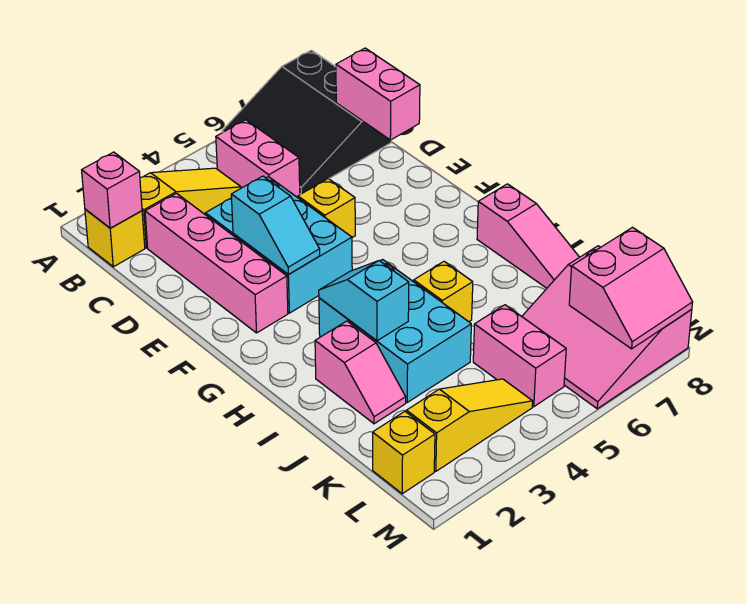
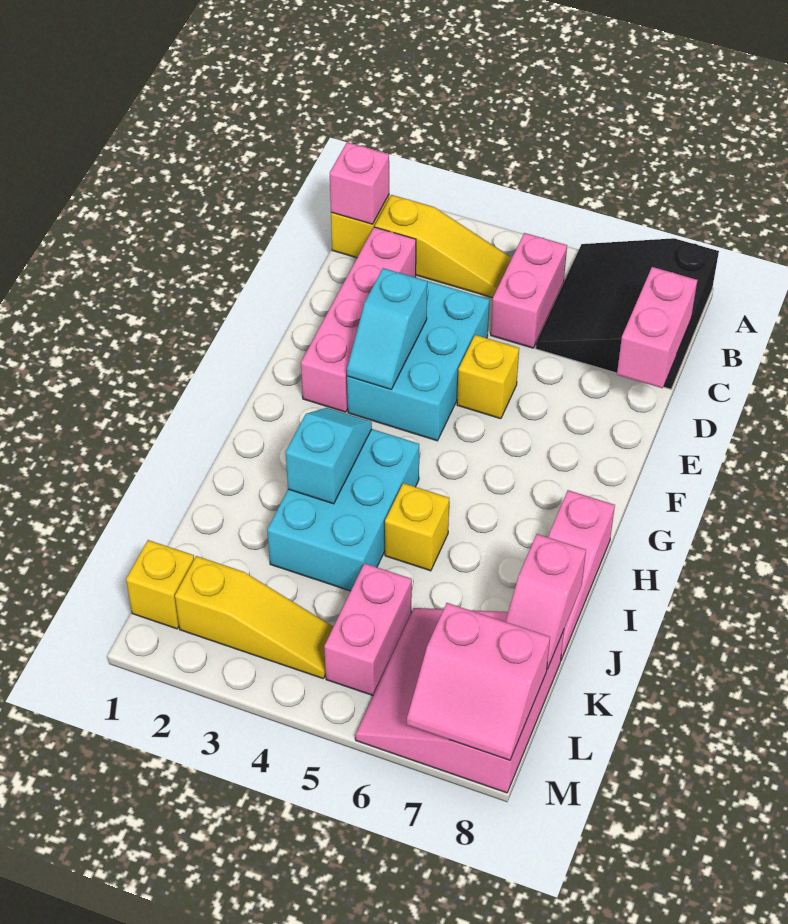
pink slope I2:J2 level 1 top I -> pink slope J8:K8 level 2 top J

